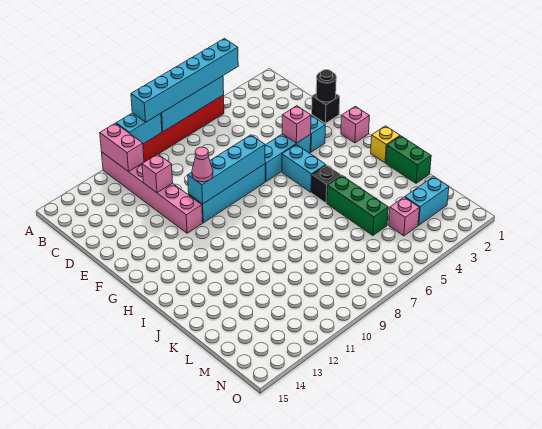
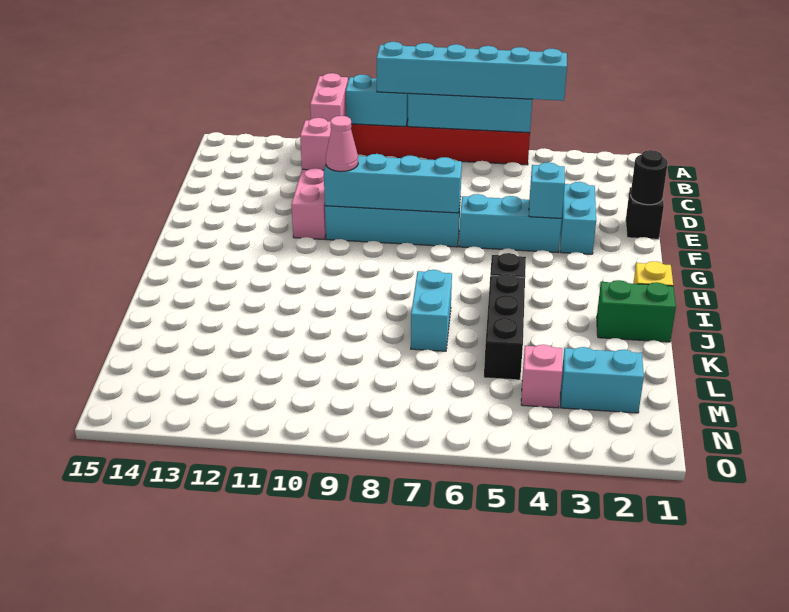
pink brick F4 level 2 -> cyan brick F4 level 2
pink brick G1 level 1 -> none
cyan brick G5:H5 level 1 -> cyan brick J7:K7 level 1
green brick J1:K1 level 1 -> green brick J1:J2 level 1
green brick J5:L5 level 1 -> black brick J5:L5 level 1

